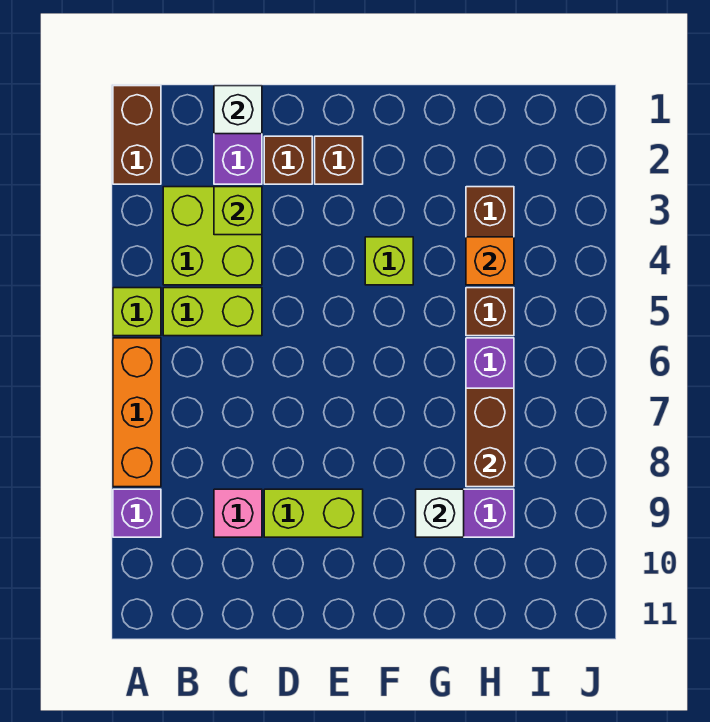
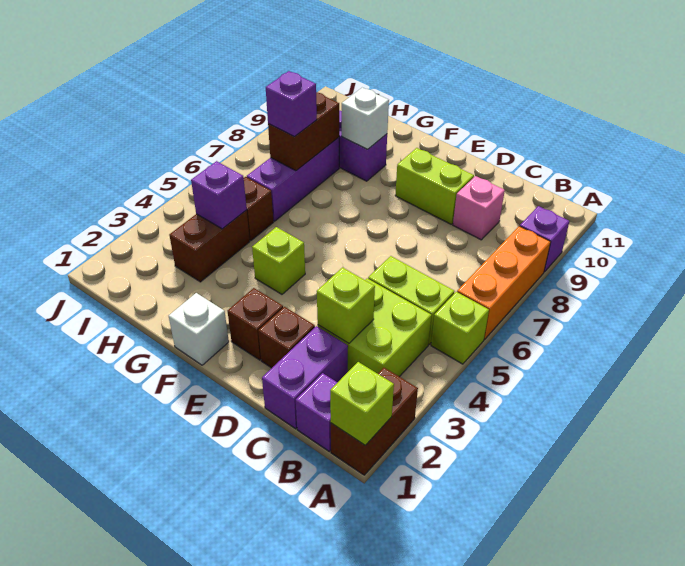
none -> lime brick A1 level 2
none -> purple brick B1 level 1
white brick C1 level 2 -> white brick F1 level 1
orange brick H4 level 2 -> purple brick H4 level 2
none -> purple brick H7 level 3

